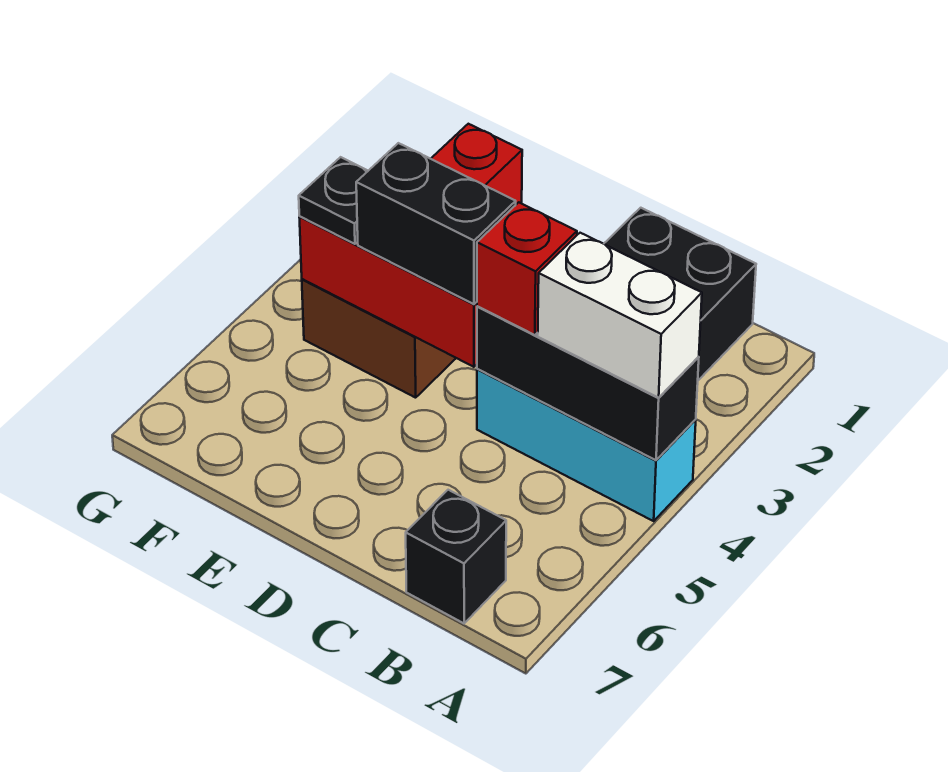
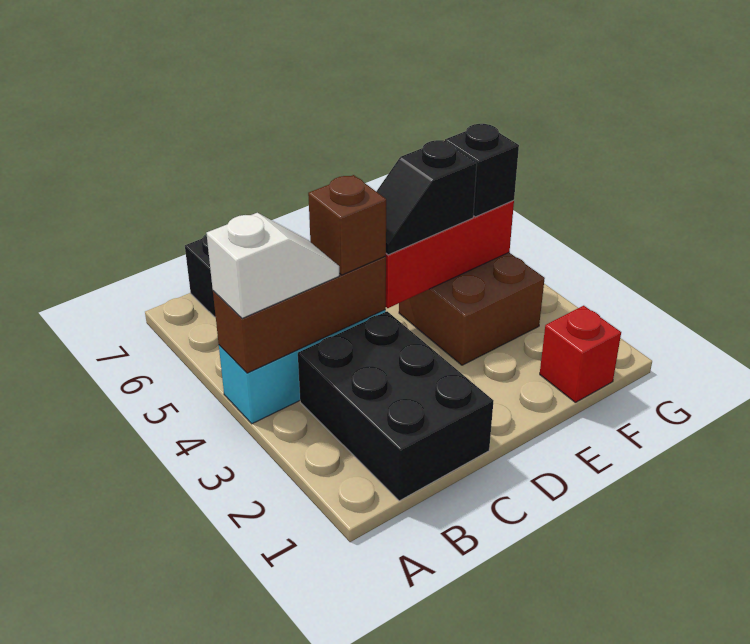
black brick A4:C4 level 2 -> brown brick A4:C4 level 2
white brick A4:B4 level 3 -> white slope A4:B4 level 3 top A
red brick C4 level 3 -> brown brick C4 level 3
black brick D4:E4 level 3 -> black slope D4:E4 level 3 top E
black plate F4 level 3 -> black brick F4 level 3

